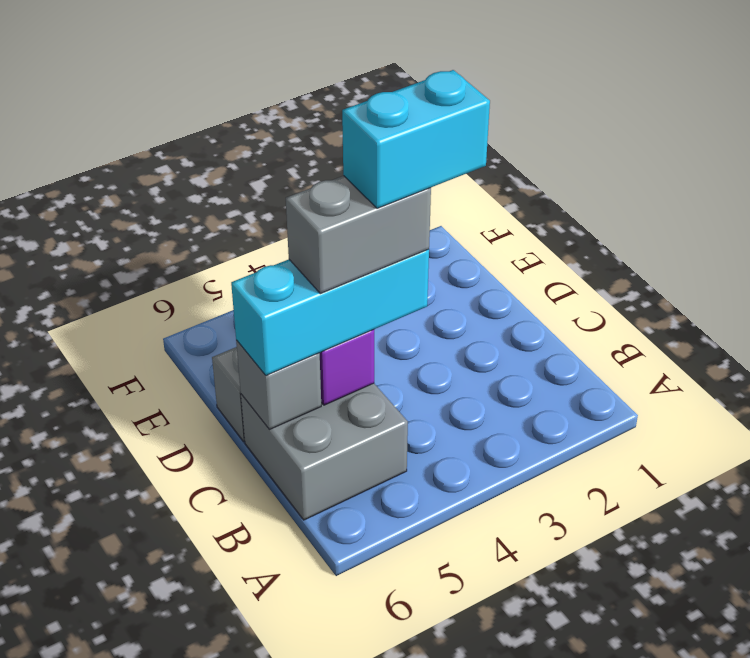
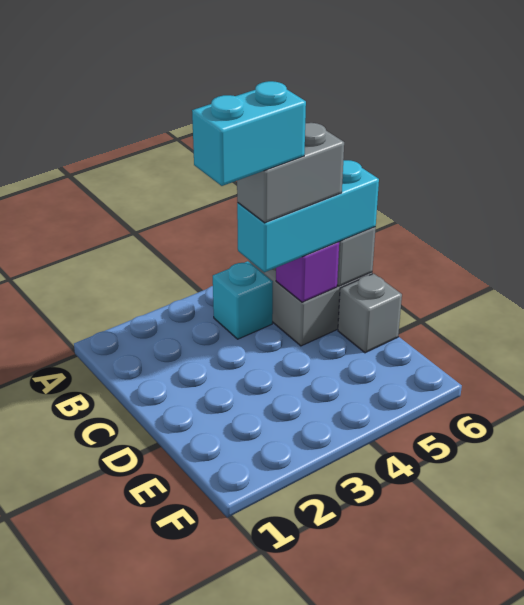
none -> cyan brick B4 level 1

